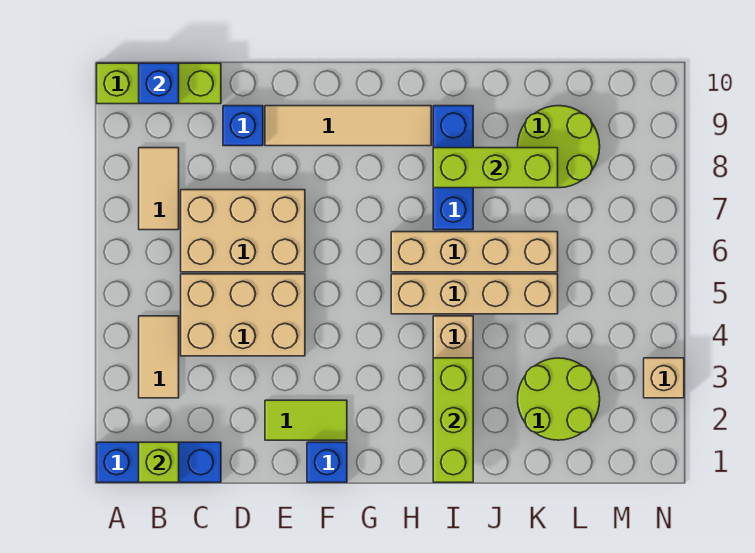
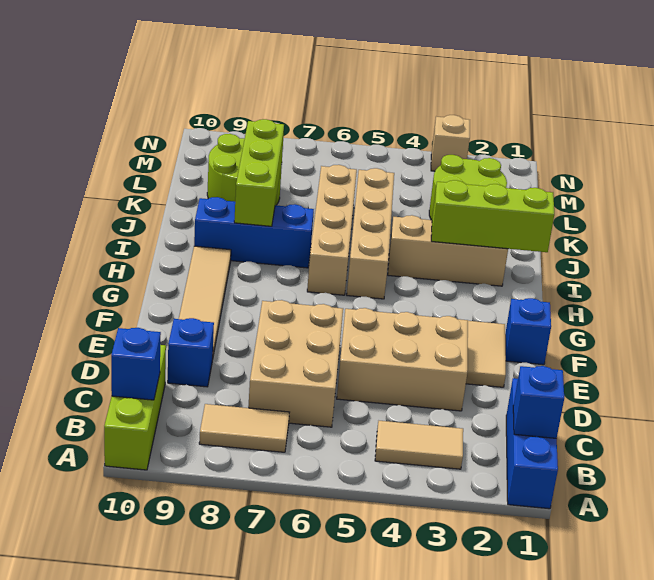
lime brick B1 level 2 -> blue brick B1 level 2
tan brick C4:E5 level 1 -> tan brick D3:E5 level 1
lime tile E2:F2 level 1 -> tan tile E2:F2 level 1

